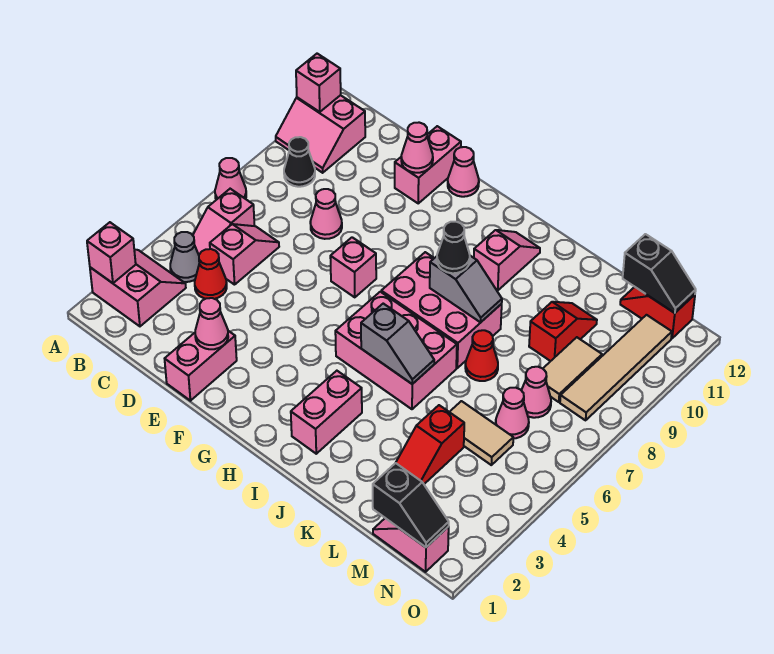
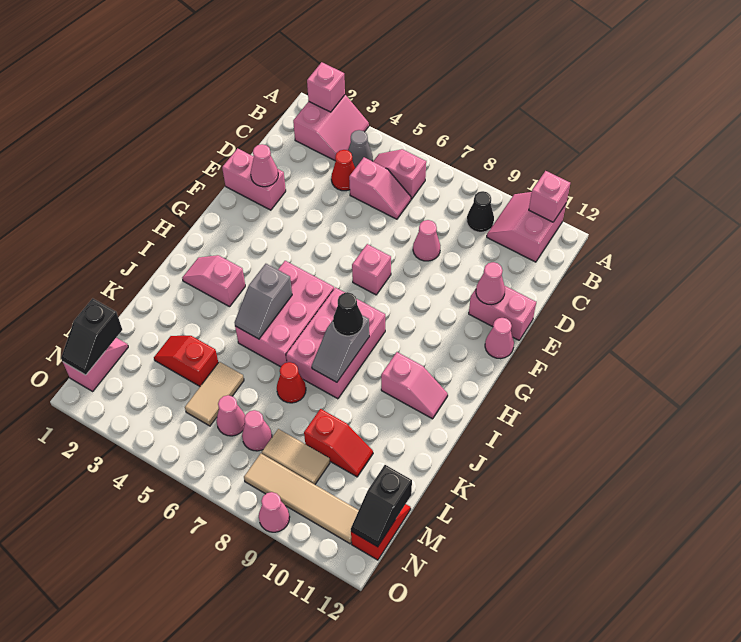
pink cone A7 level 1 -> pink cone O9 level 1
pink brick I2:I3 level 1 -> pink slope I2:I3 level 1 top 3

